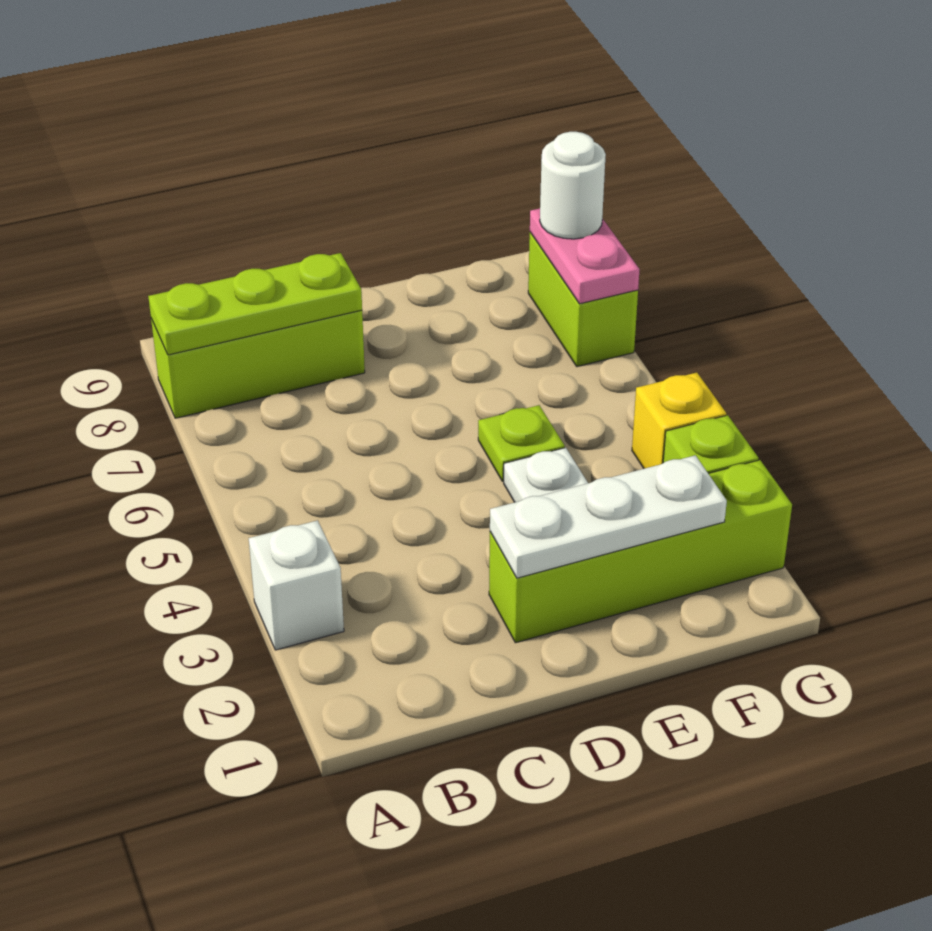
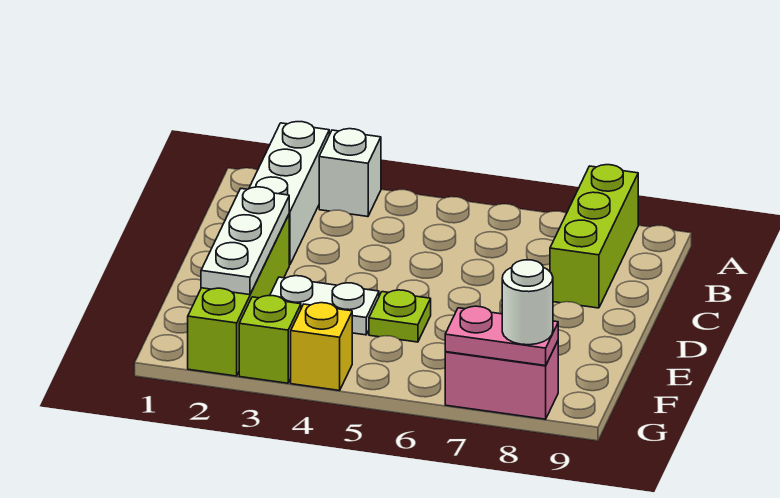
none -> white brick A2:C2 level 1
lime plate A8:C8 level 2 -> none
lime brick G7:G8 level 1 -> pink brick G7:G8 level 1

